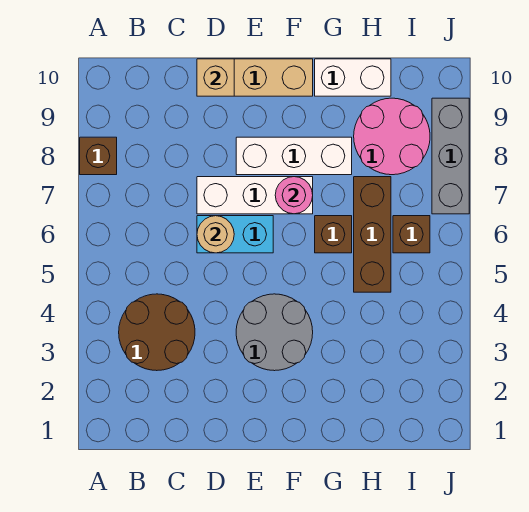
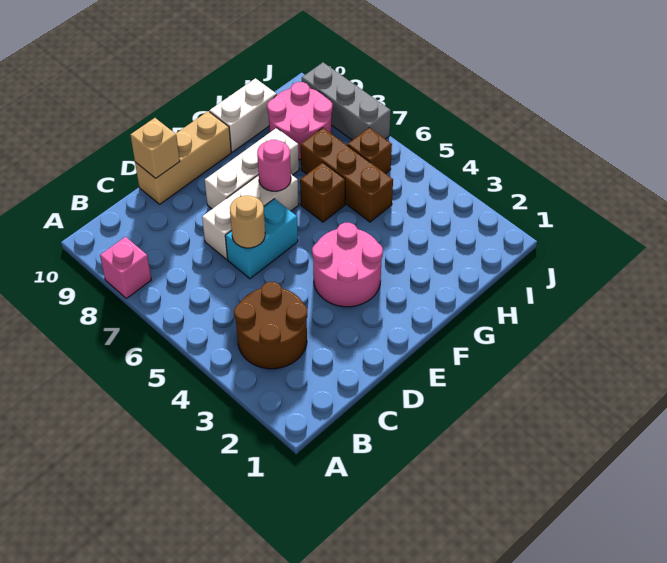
brown brick A8 level 1 -> pink brick A8 level 1
grey round brick E3:F4 level 1 -> pink round brick E3:F4 level 1

